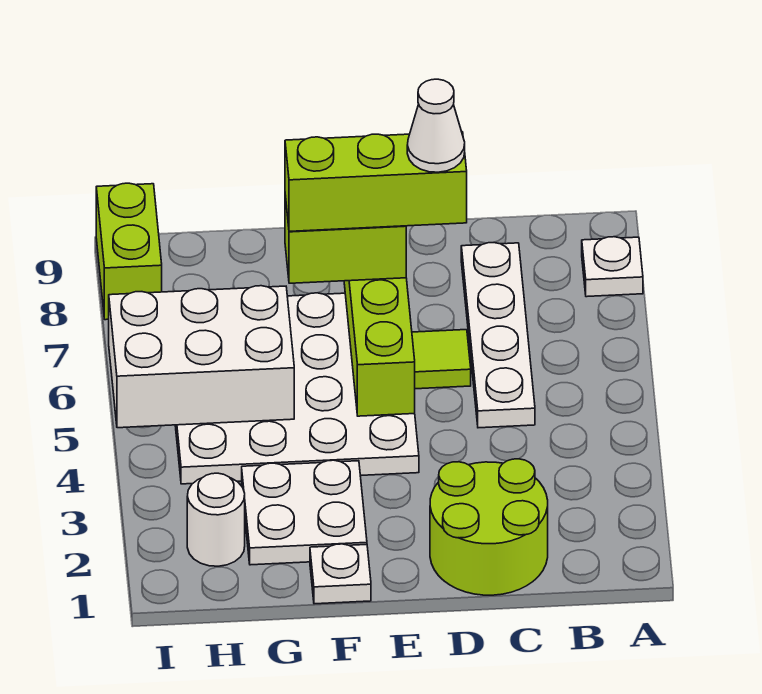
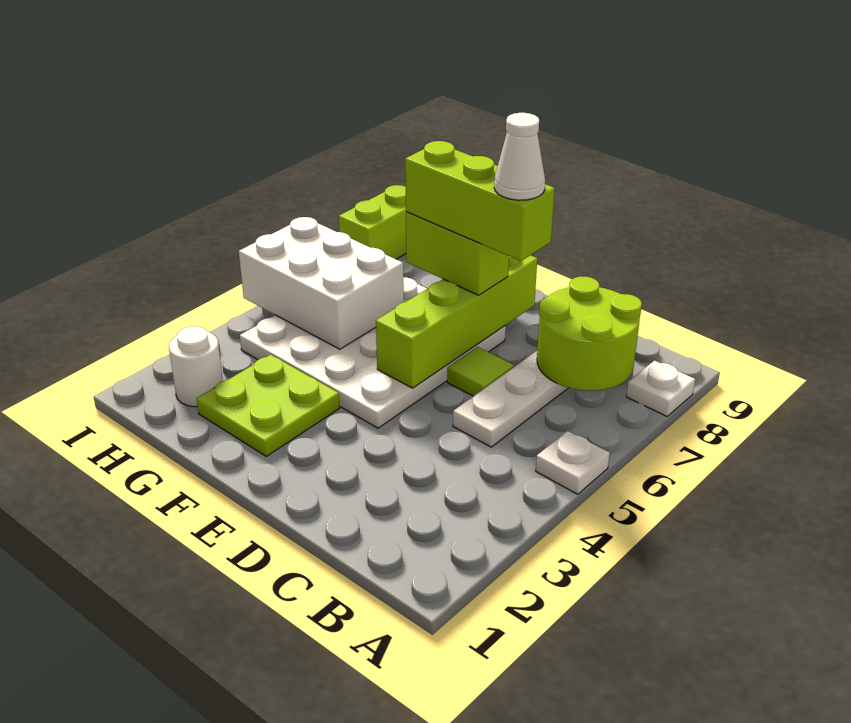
lime round brick C1:D2 level 1 -> lime round brick B7:C8 level 2
white plate F1 level 1 -> white plate A5 level 1
white plate F2:G3 level 1 -> lime plate F2:G3 level 1

